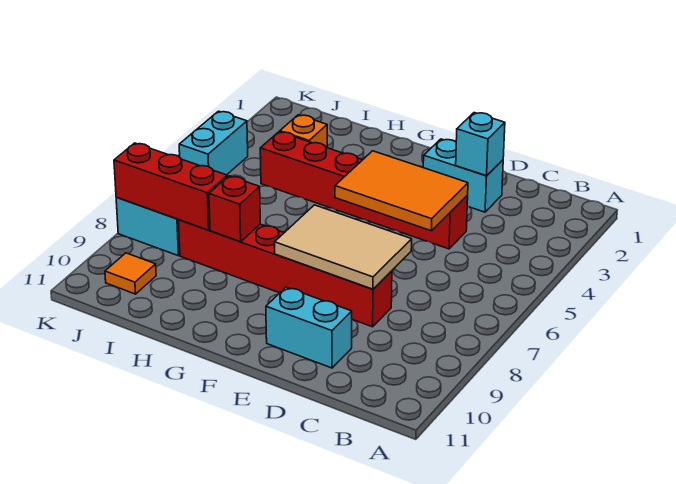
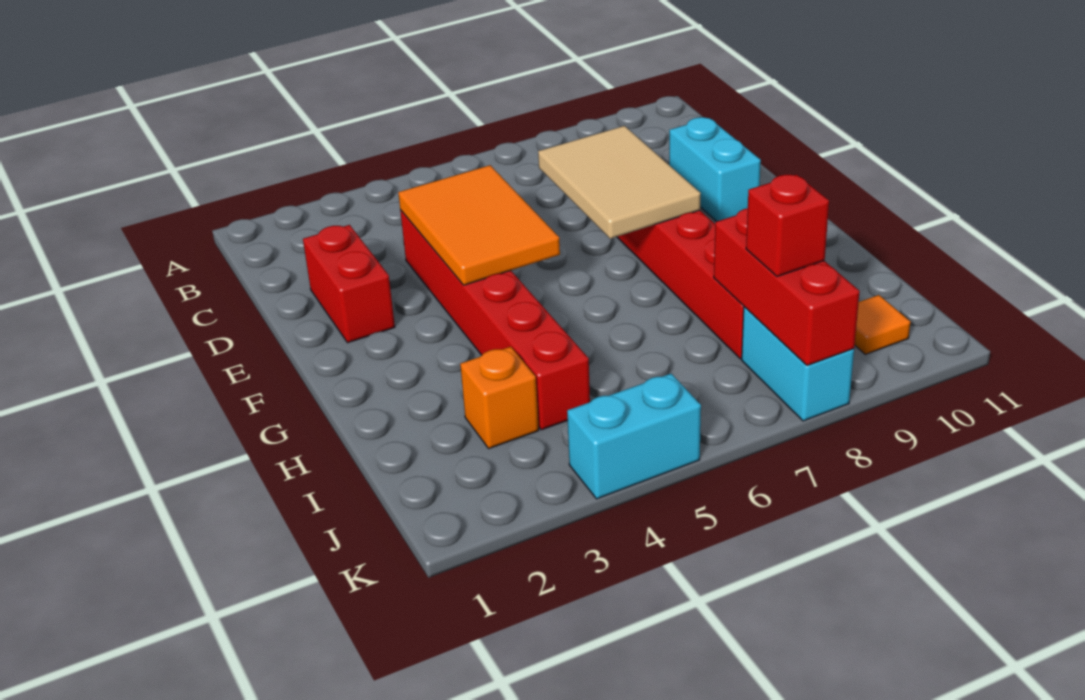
cyan brick D2:E2 level 1 -> red brick D2:E2 level 1
cyan brick D2 level 2 -> none
red brick H8 level 2 -> red brick J8 level 3

